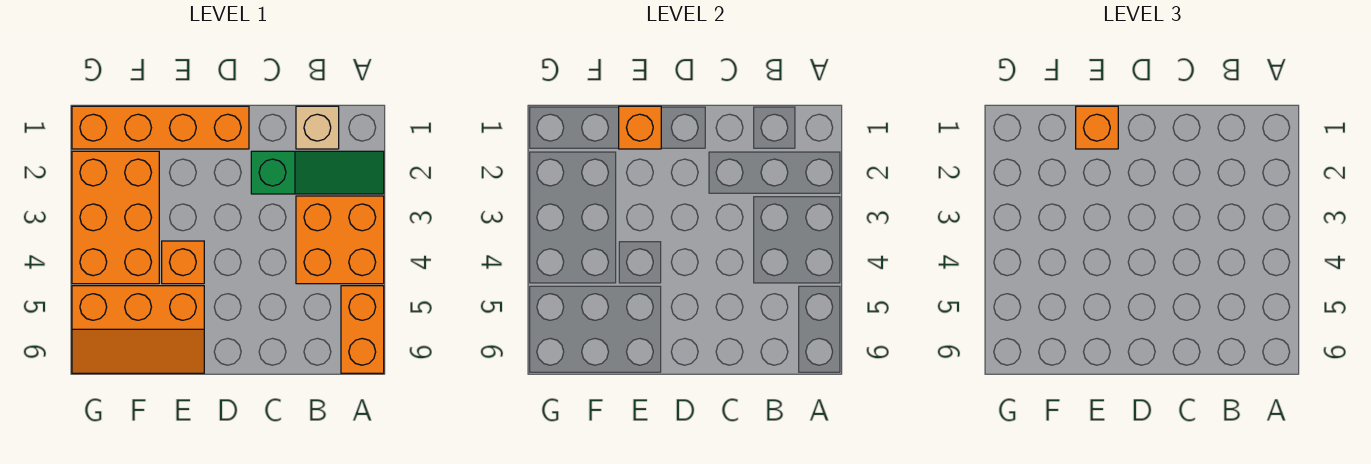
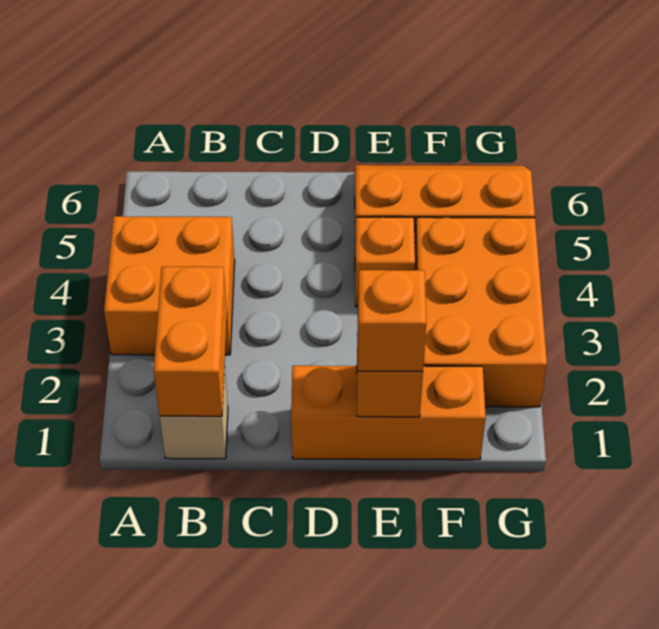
green slope A2:C2 level 1 top C -> none
orange brick A5:A6 level 1 -> orange brick B1:B2 level 2
orange brick D1:G1 level 1 -> orange brick D1:F1 level 1

